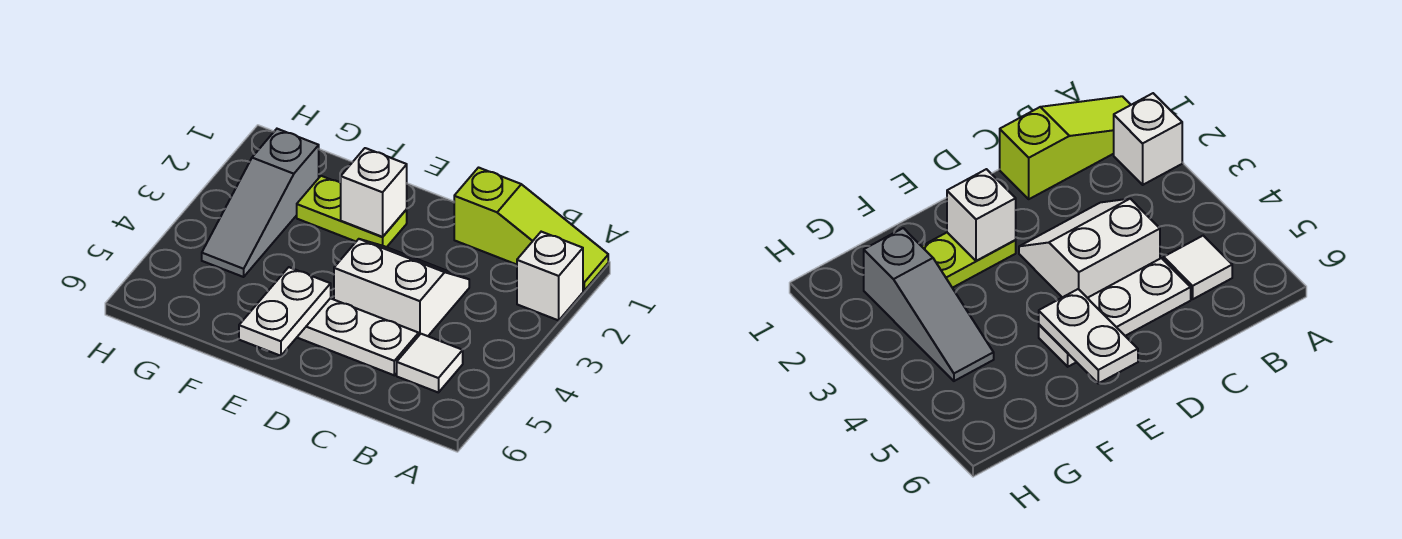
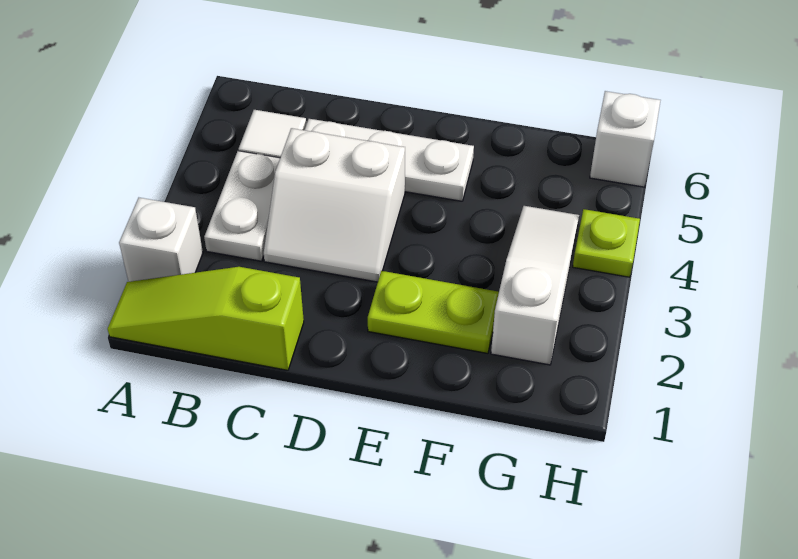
white brick E2 level 2 -> white brick H6 level 1
white plate E5:E6 level 2 -> white plate B3:B4 level 1
grey slope G2:G4 level 1 top 2 -> white slope G2:G4 level 1 top 2
none -> lime plate H4 level 1

